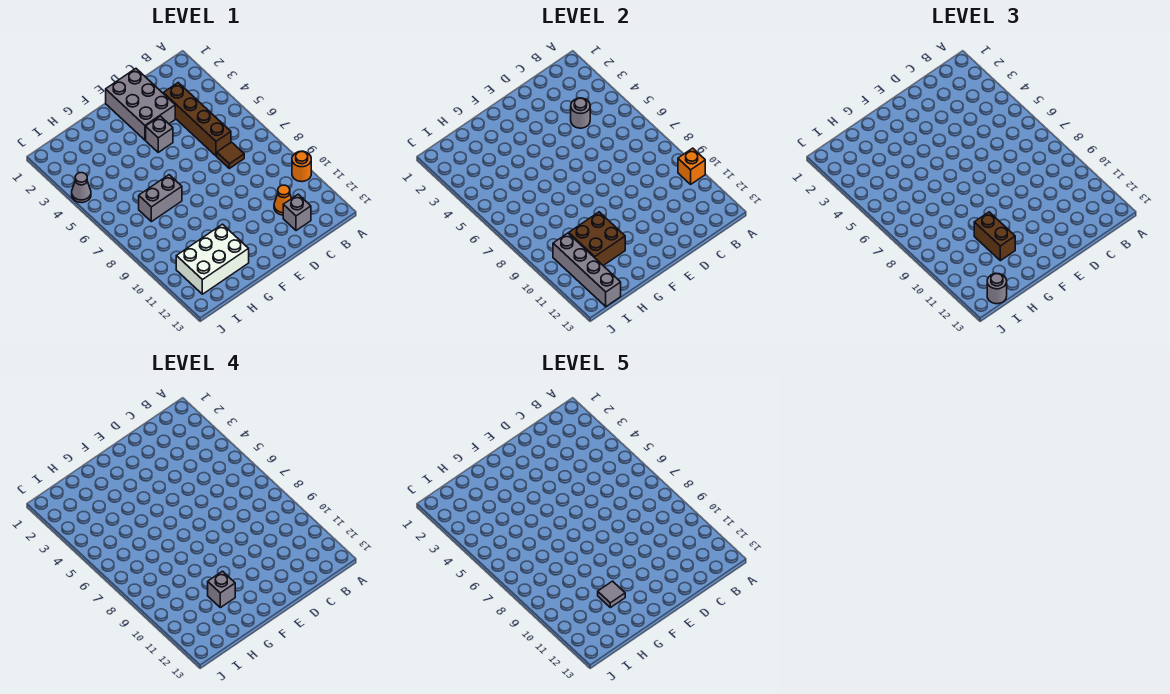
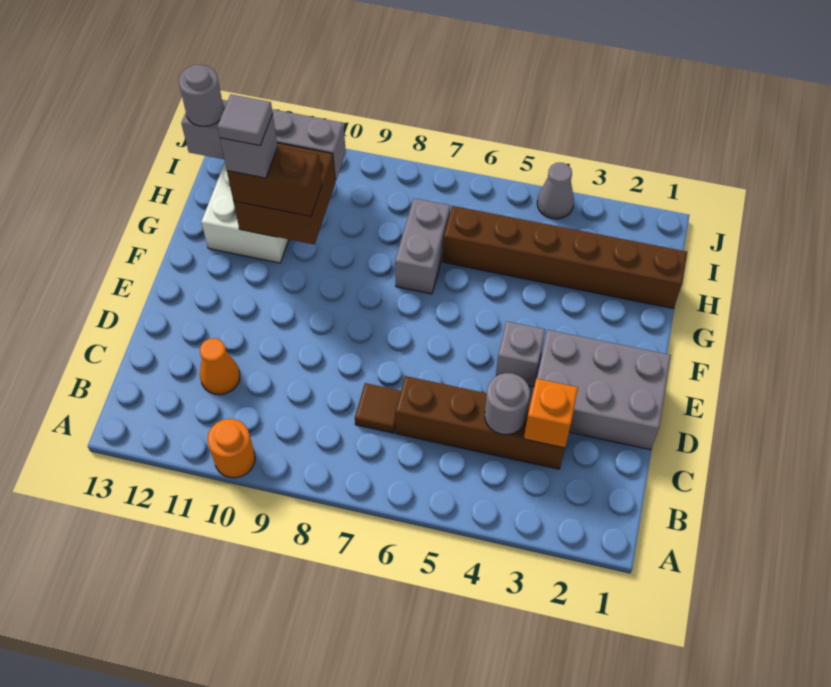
orange brick A10 level 2 -> orange brick C3 level 2
grey brick C12 level 1 -> none
none -> brown brick H1:H6 level 1

